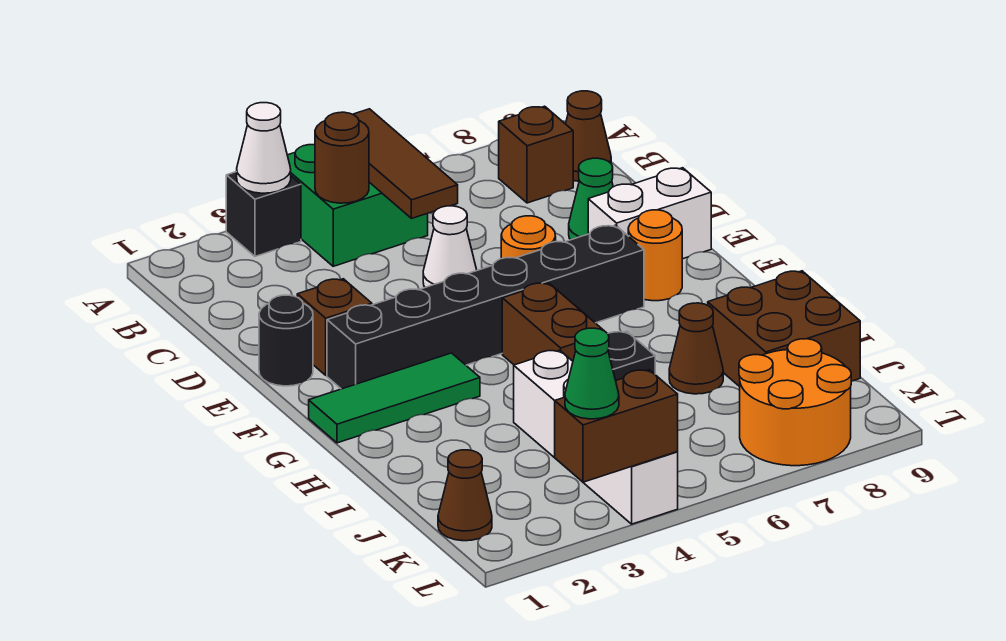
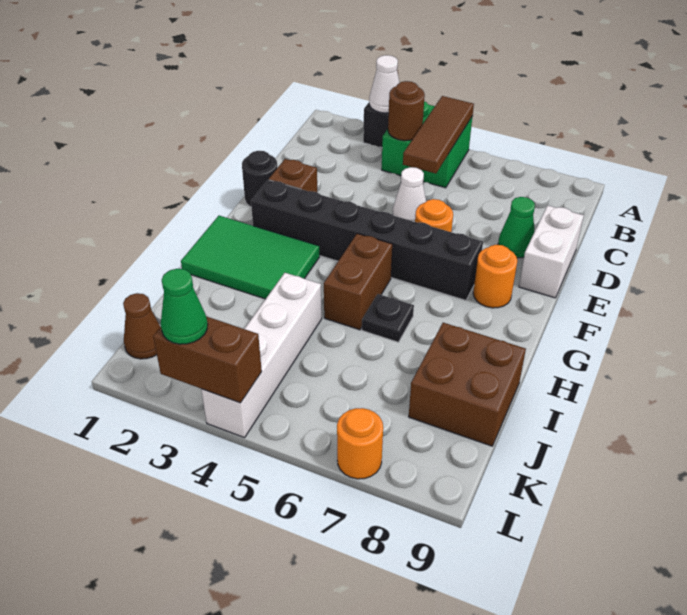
brown brick B8 level 1 -> none
brown cone B9 level 1 -> none
white brick E8:E9 level 1 -> white brick D9:E9 level 1
green tile G1:G3 level 1 -> green tile G1:H3 level 1
brown cone I7 level 1 -> none
orange round brick K7:L8 level 1 -> orange round brick L7 level 1

